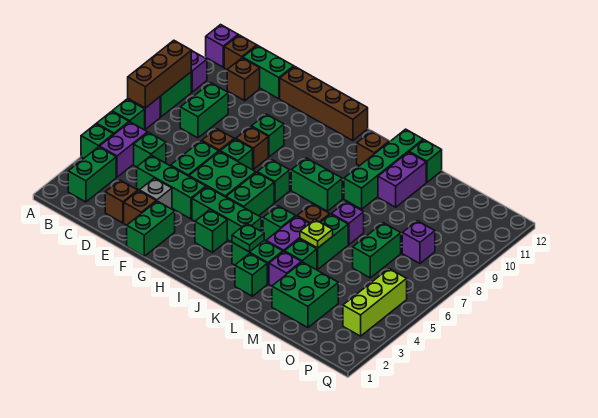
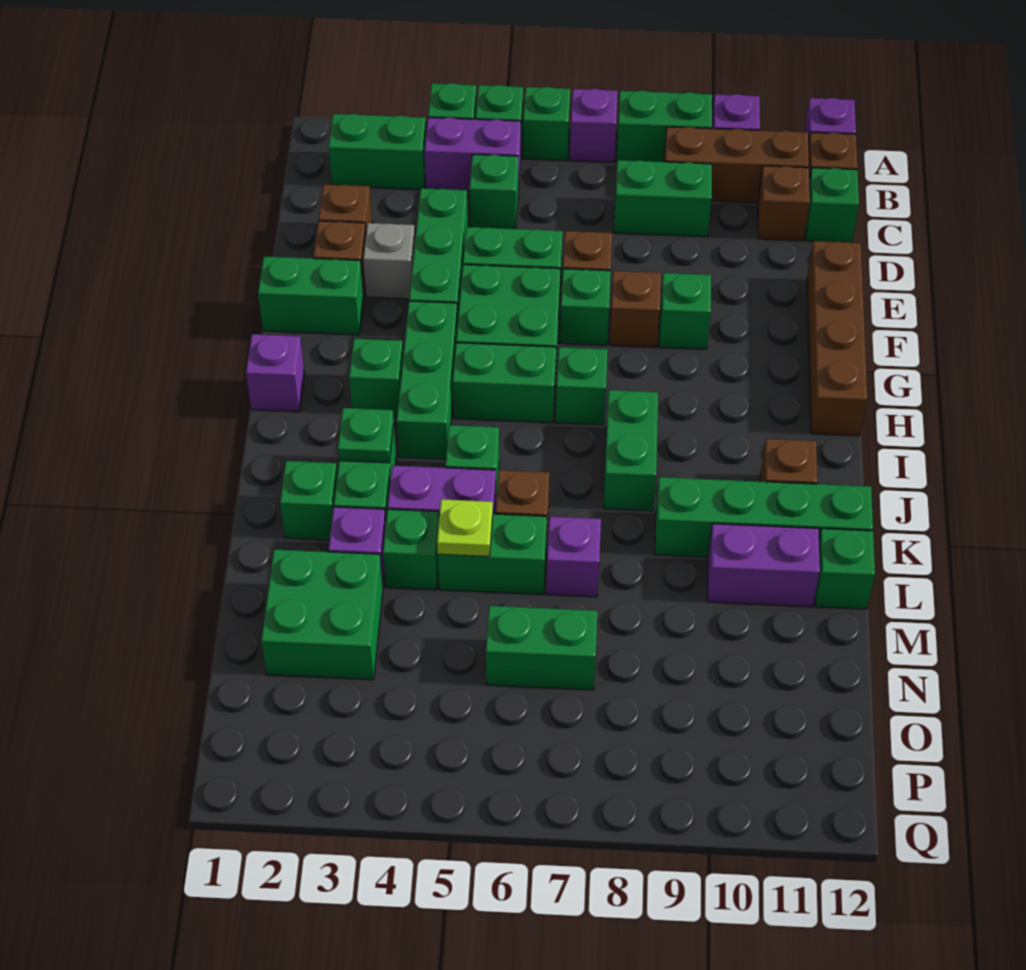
brown brick A7:A9 level 2 -> brown brick B9:B11 level 1
green brick C12:D12 level 1 -> green brick C12 level 1
purple brick O8 level 1 -> purple brick H1 level 1
lime brick P3:P5 level 1 -> none

